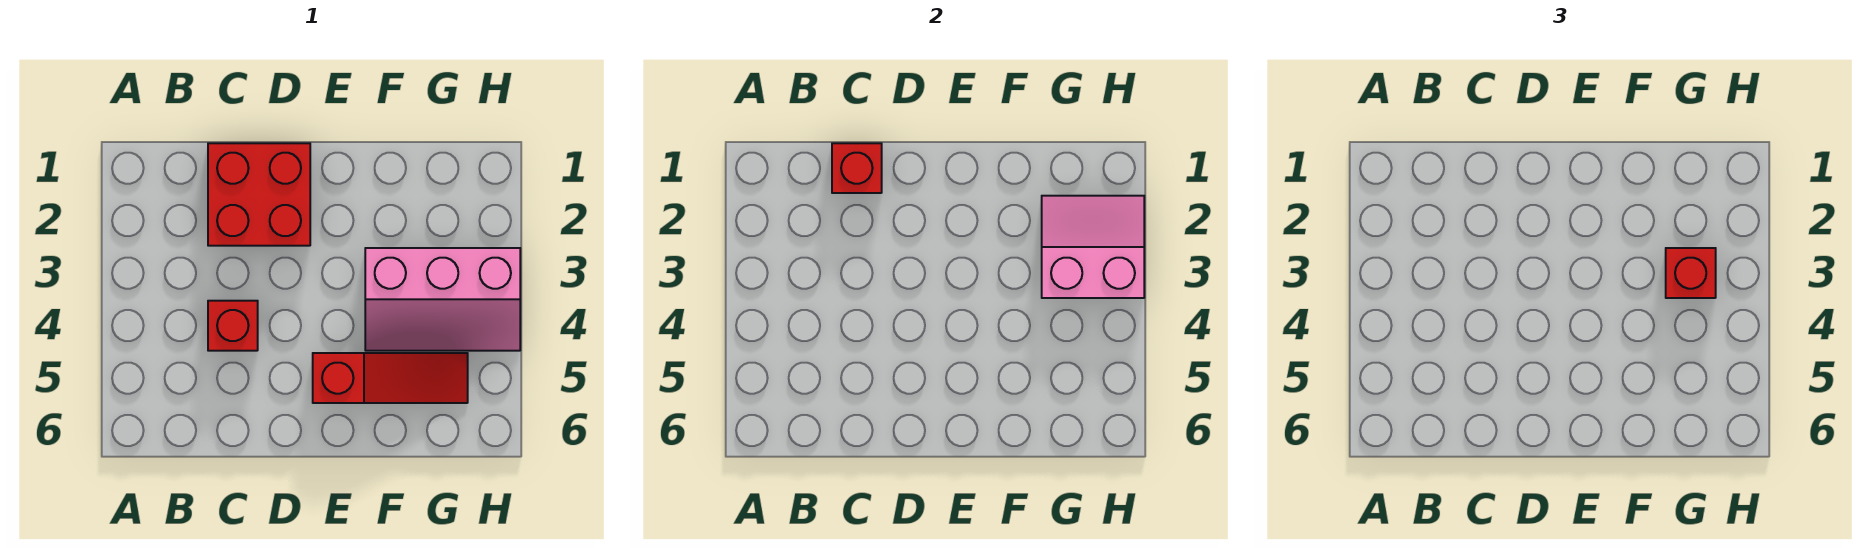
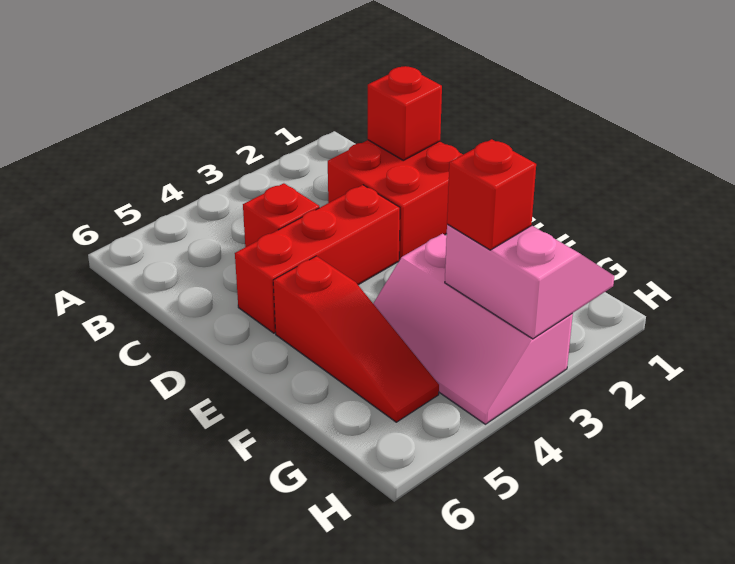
none -> red brick D3:D5 level 1

